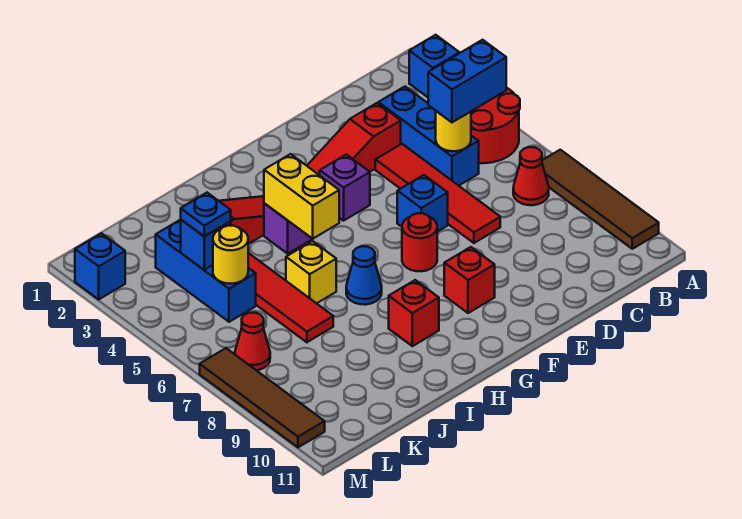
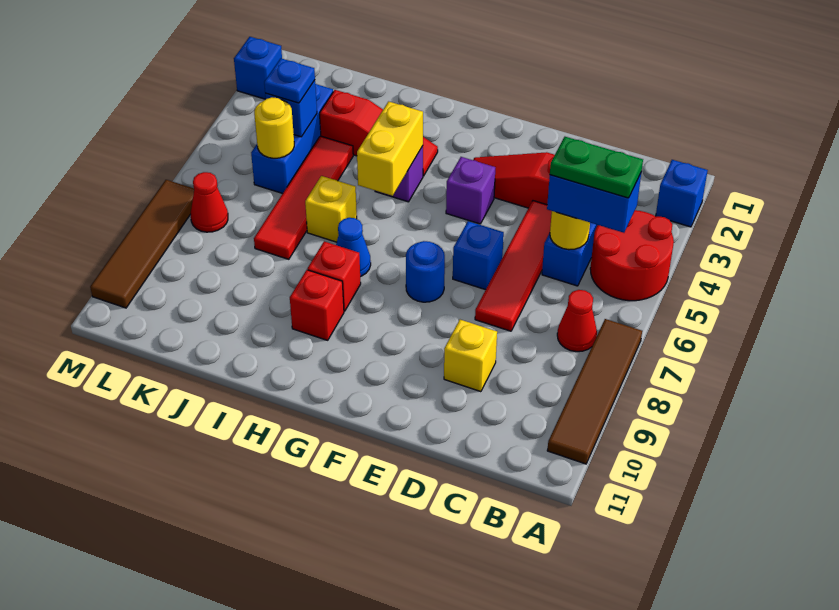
none -> green plate B5:C5 level 4
none -> yellow brick D9 level 1
red round brick F7 level 1 -> blue round brick F7 level 1
red brick F9 level 1 -> red brick H8 level 1

